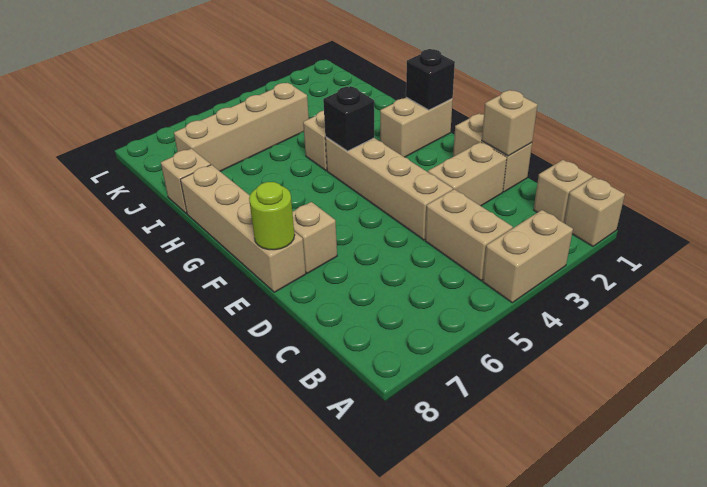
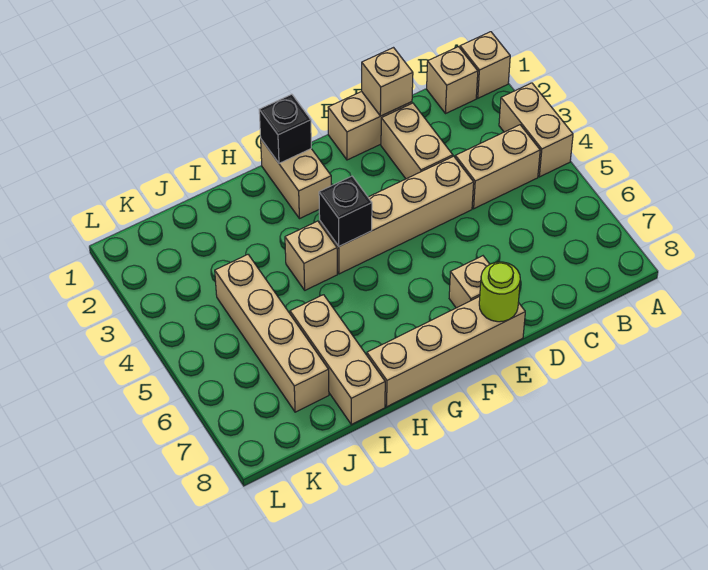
tan brick I8 level 1 -> tan brick I6:I8 level 1

